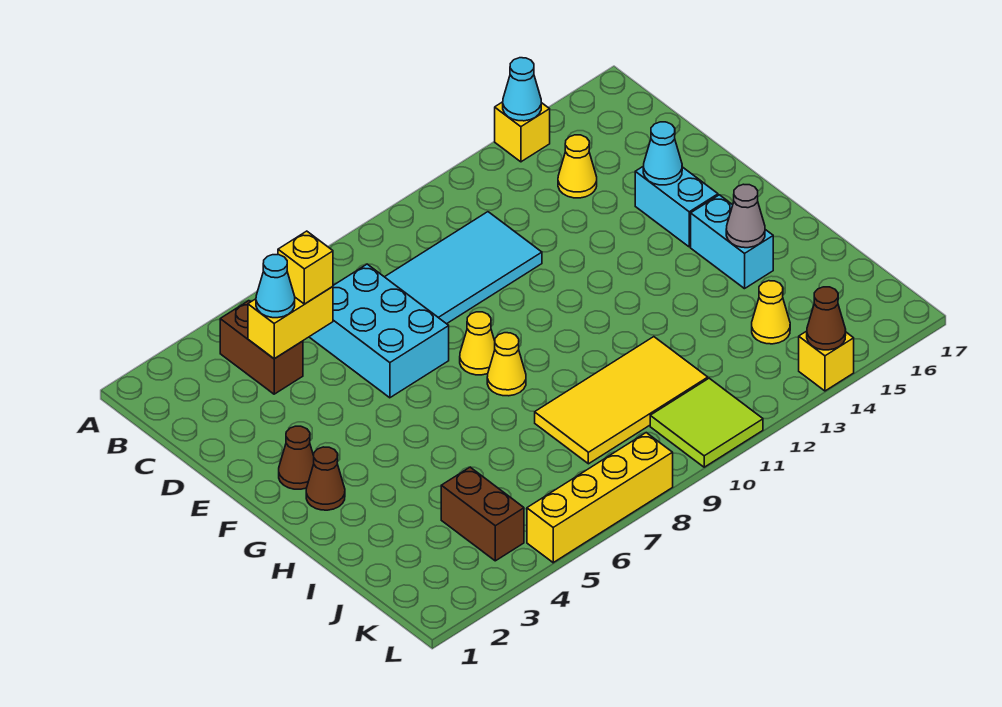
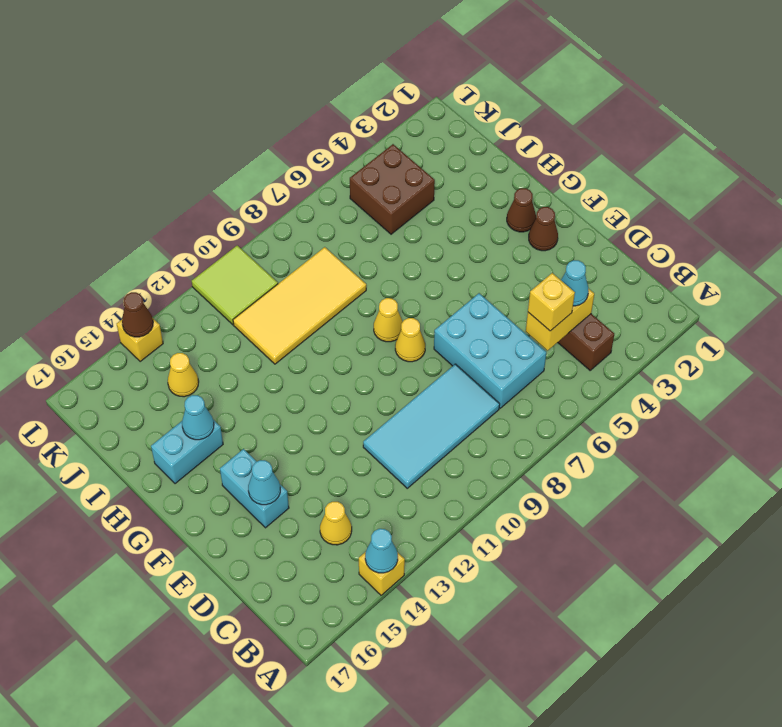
cyan brick G15:H15 level 1 -> cyan brick H15:H16 level 1
grey cone H15 level 2 -> cyan cone H15 level 2
brown brick J4:K4 level 1 -> brown brick J4:K5 level 1
yellow brick L5:L8 level 1 -> none

